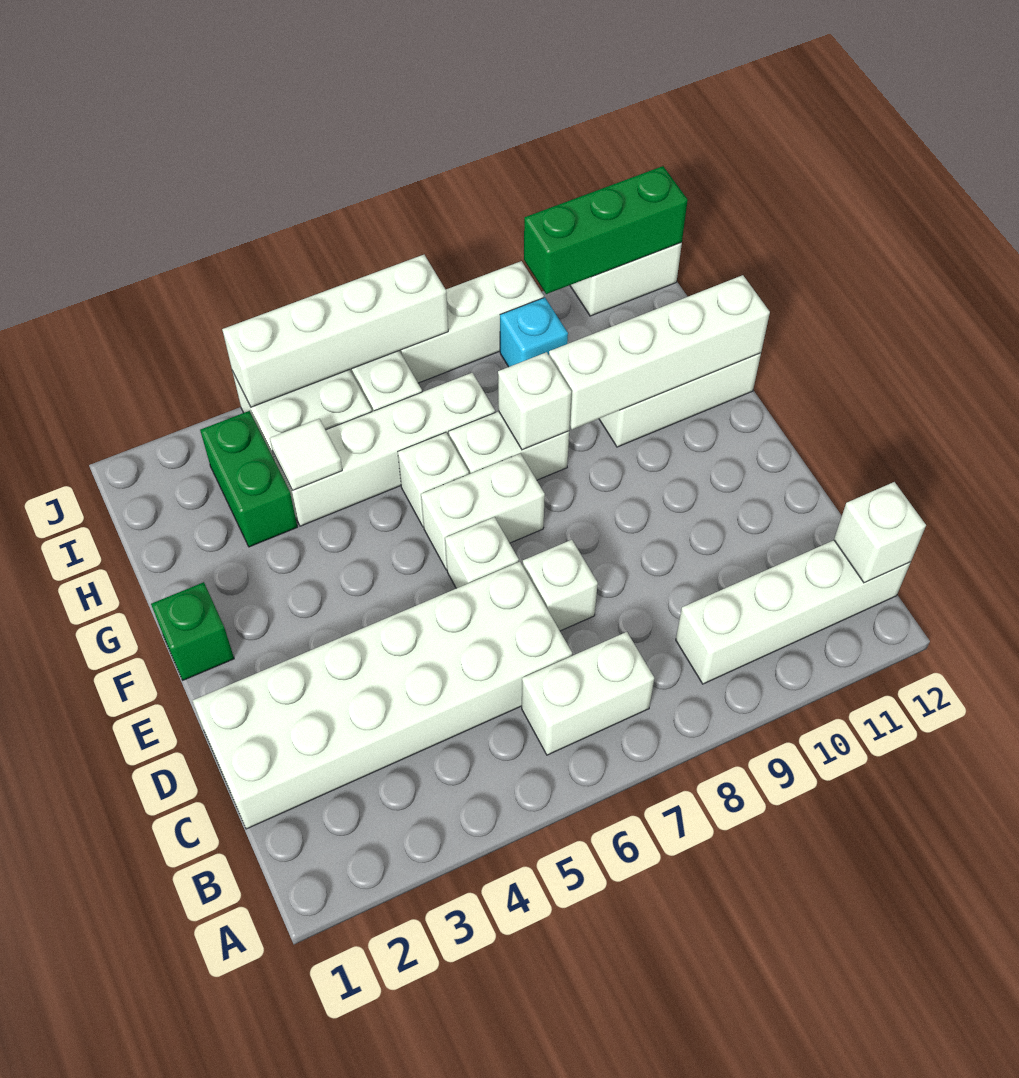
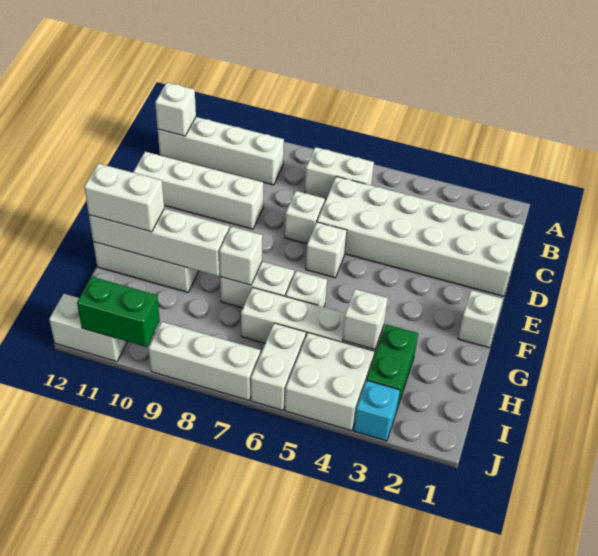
green brick F1 level 1 -> white brick F1 level 1
white brick F6:F7 level 1 -> white brick G11:G12 level 3
white tile H4 level 2 -> white brick H4 level 2
cyan brick I9 level 1 -> cyan brick J3 level 1
white brick J4:J7 level 2 -> white brick D9:D12 level 1
green brick J10:J12 level 2 -> green brick J10:J11 level 2

